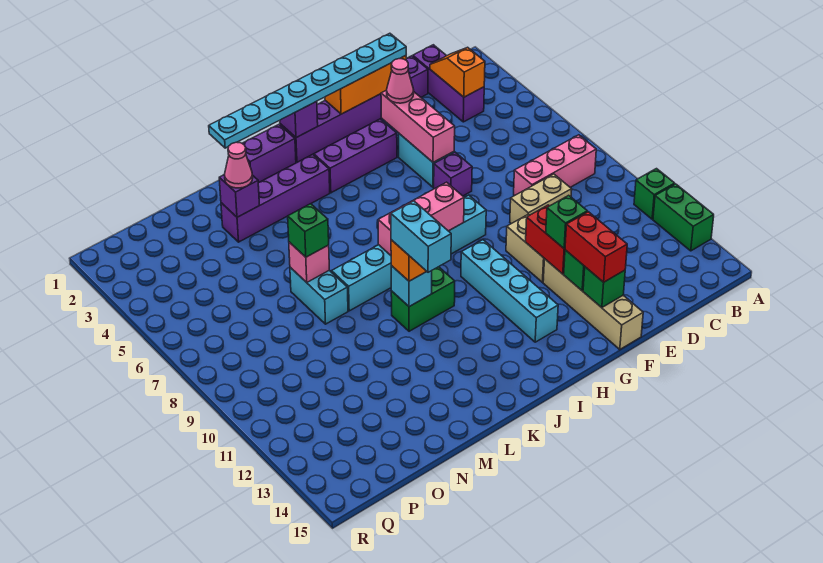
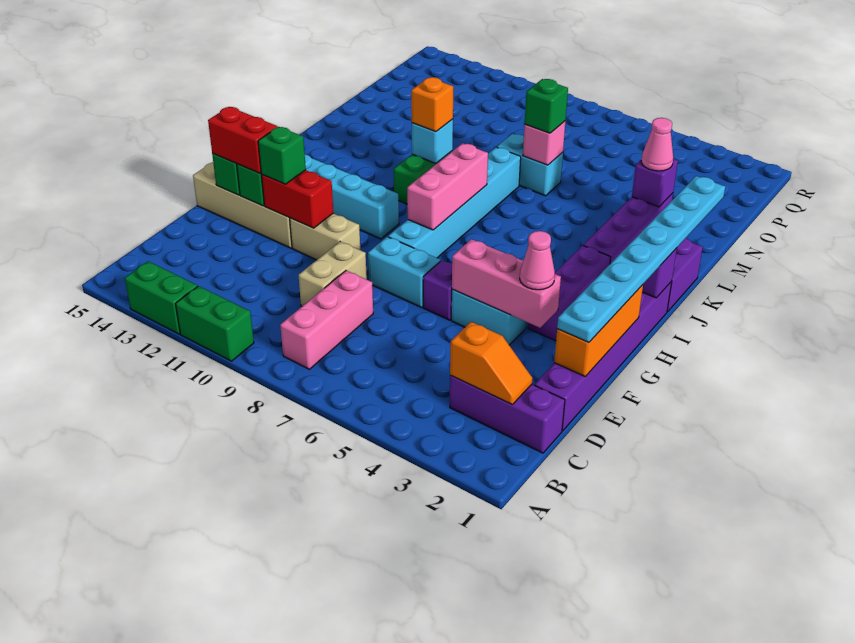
green brick A11 level 1 -> green brick A10:A11 level 1
cyan brick K10:K11 level 4 -> cyan brick F7:F8 level 1

